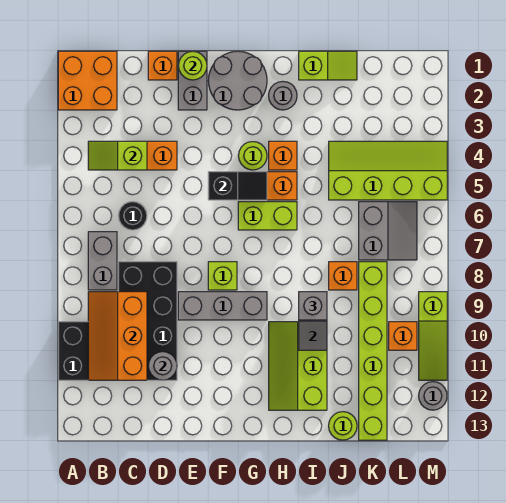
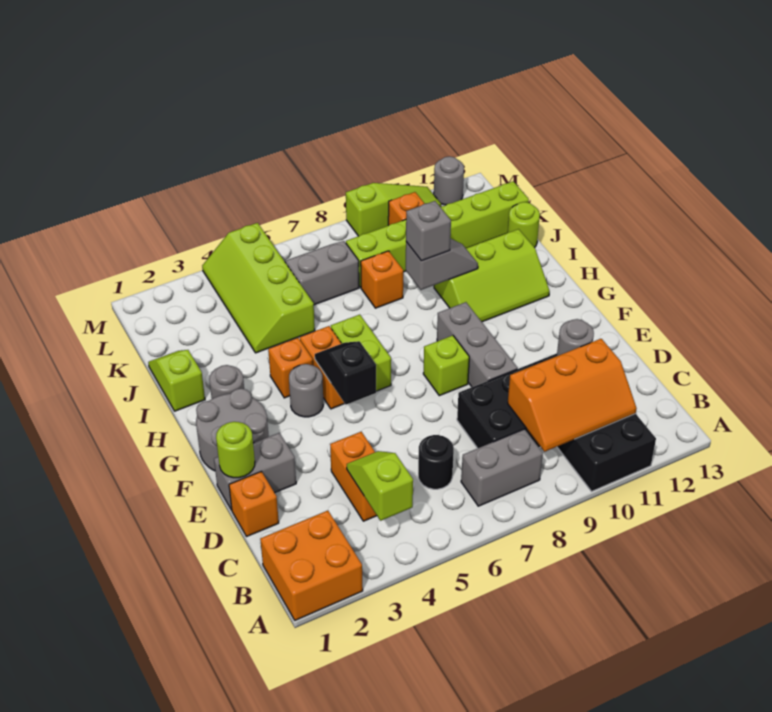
lime slope B4:C4 level 2 top C -> lime slope B4:C4 level 2 top B
lime round brick G4 level 1 -> grey round brick G4 level 1

